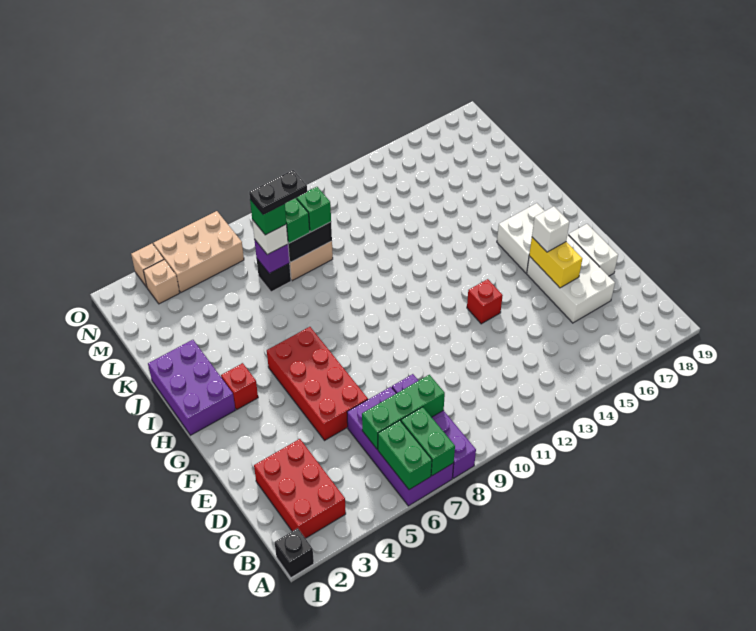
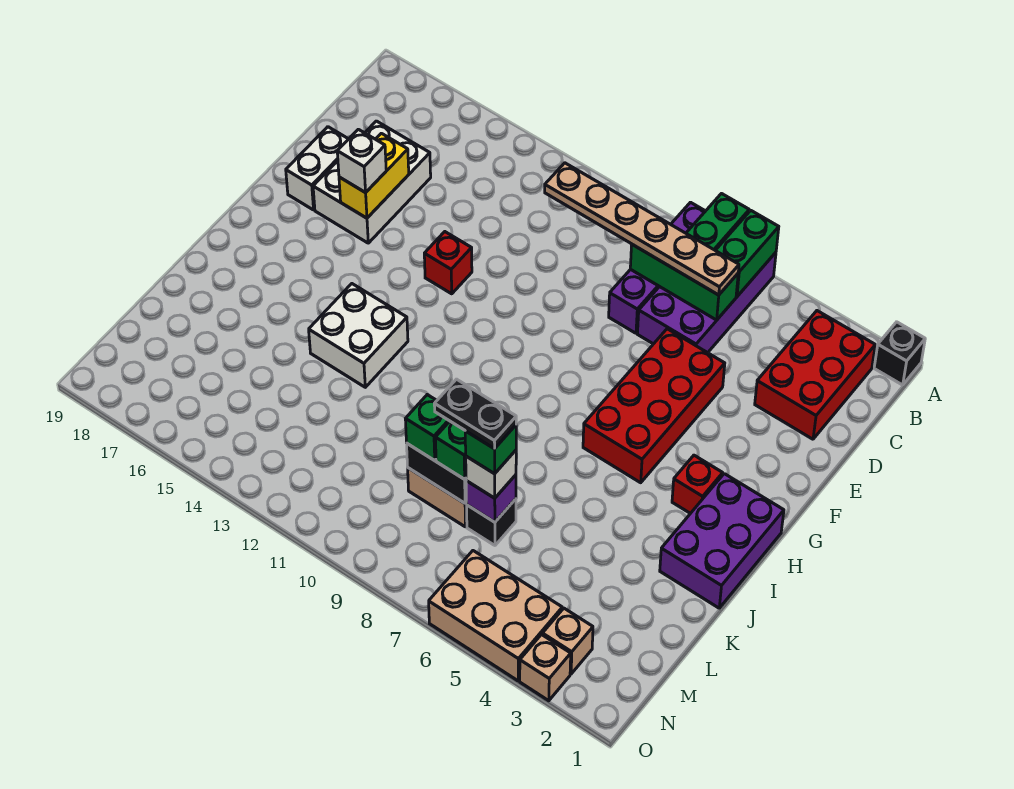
none -> tan plate C6:C11 level 3
white brick G16:H17 level 1 -> white brick I13:J14 level 1

